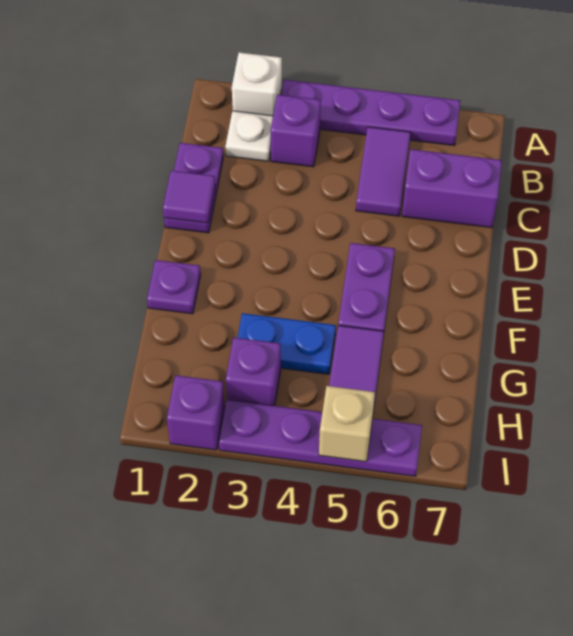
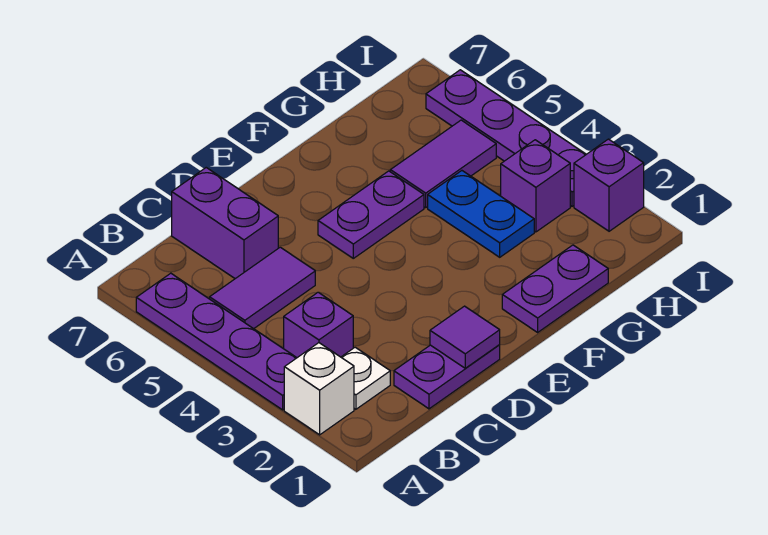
purple plate F1 level 1 -> purple plate F1:G1 level 1
tan brick I5 level 2 -> none

